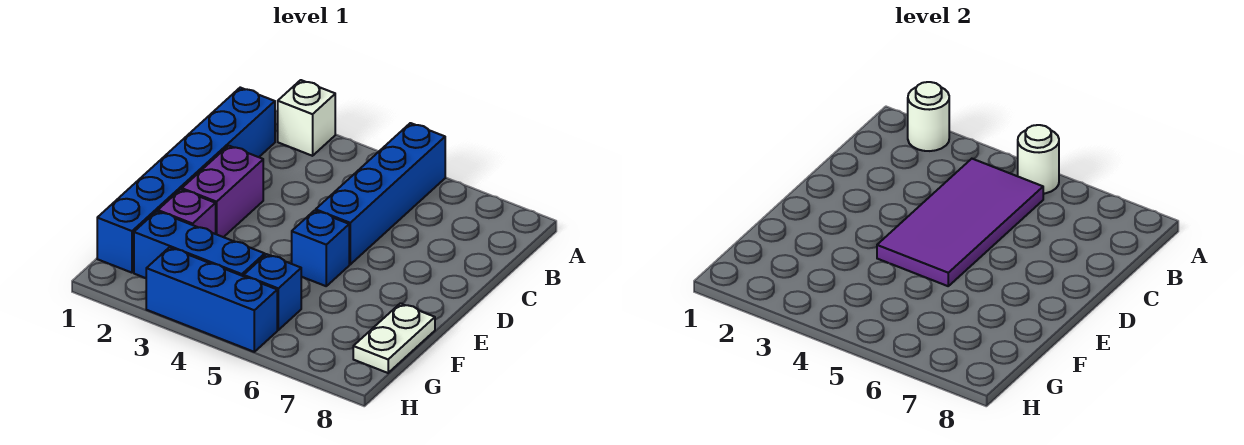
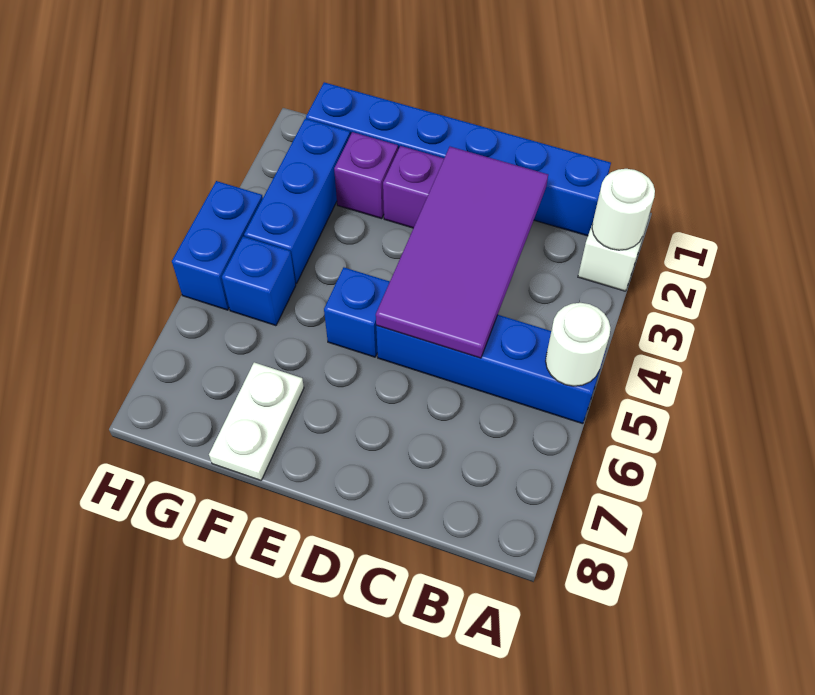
purple tile B4:E5 level 2 -> purple tile C2:D5 level 2
white plate F8:G8 level 1 -> white plate F7:F8 level 1
blue brick H3:H5 level 1 -> blue brick H4:H5 level 1

